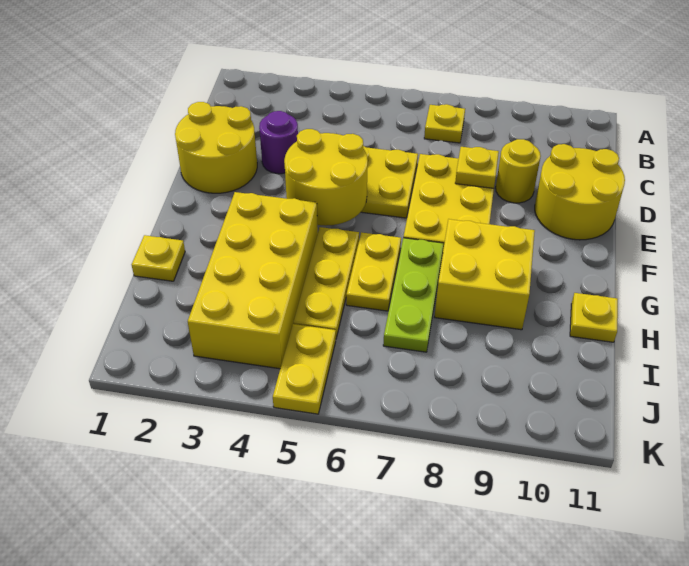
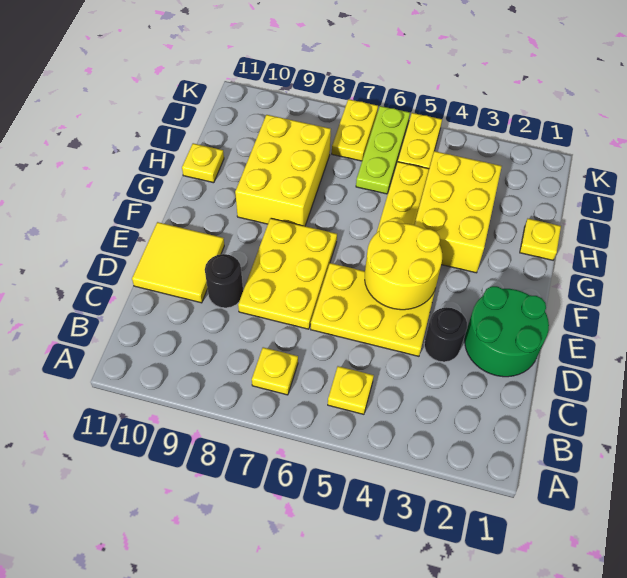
yellow round brick D1:E2 level 1 -> green round brick D1:E2 level 1
purple round brick D3 level 1 -> black round brick D3 level 1
yellow plate D8 level 2 -> yellow plate B5 level 1
yellow round brick D9 level 1 -> black round brick D9 level 1
yellow round brick D10:E11 level 1 -> yellow tile D10:E11 level 1
yellow brick G3:J4 level 1 -> yellow brick G3:I4 level 1
yellow plate G6:H6 level 1 -> yellow plate J7:K7 level 1
lime plate G7:I7 level 1 -> lime plate I6:K6 level 1
yellow brick G8:H9 level 1 -> yellow brick G8:I9 level 1

